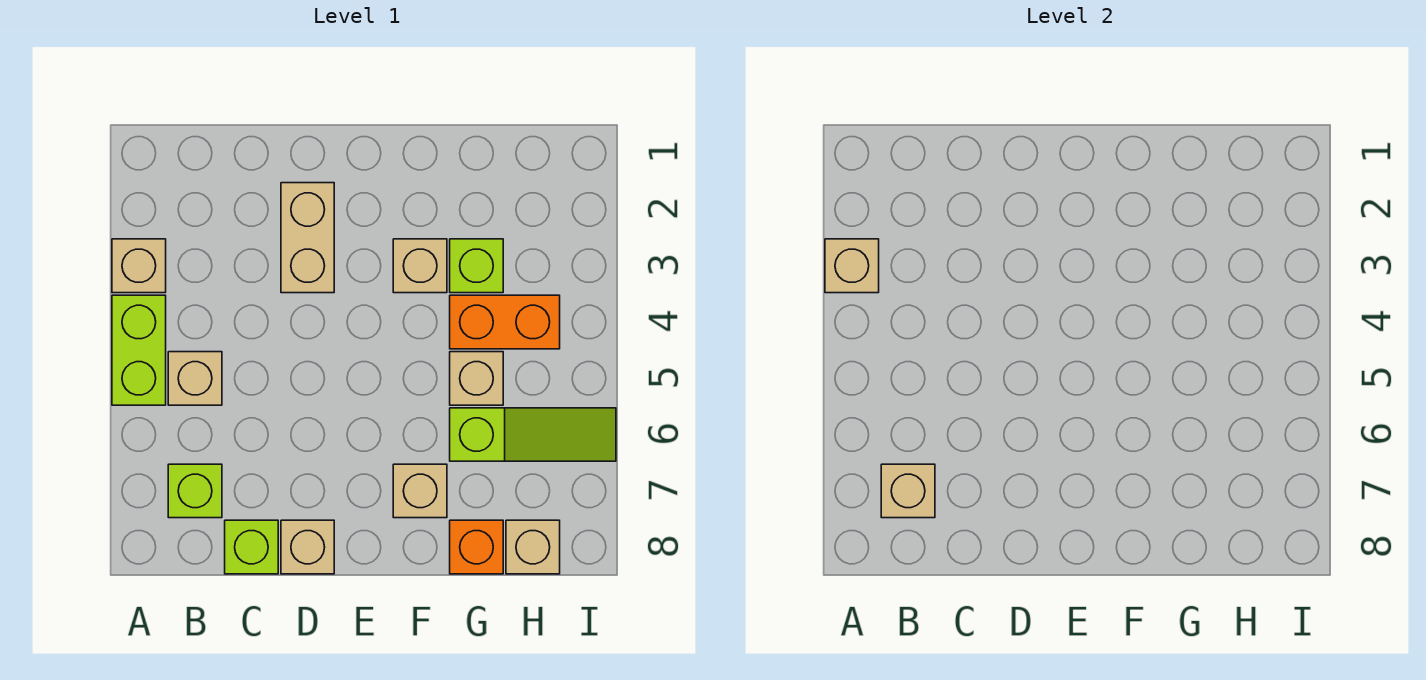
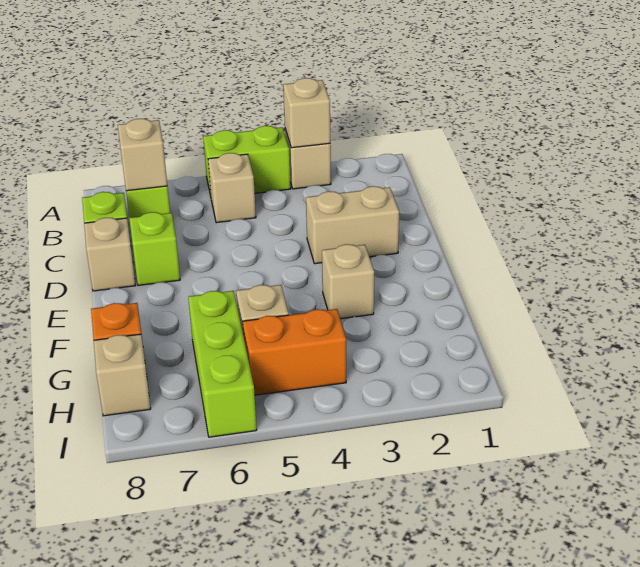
tan brick F7 level 1 -> none
lime brick G3 level 1 -> lime brick D7 level 1
orange brick G4:H4 level 1 -> orange brick H4:H5 level 1
lime slope G6:I6 level 1 top G -> lime brick G6:I6 level 1

